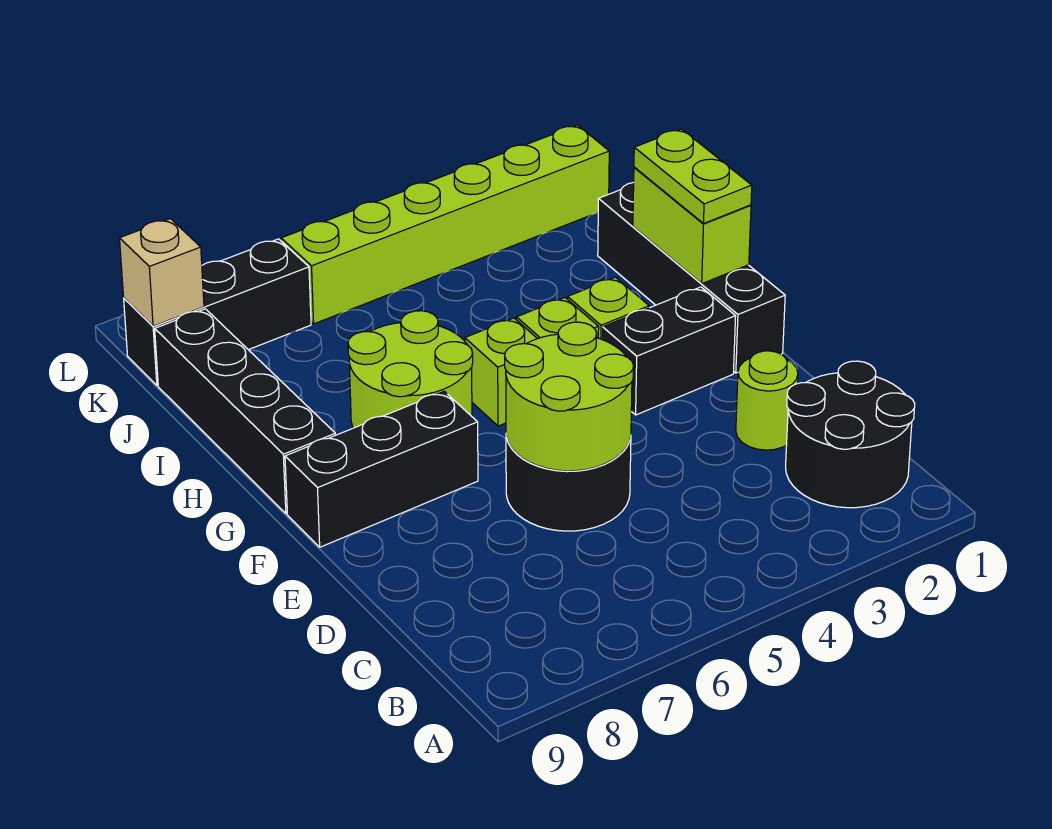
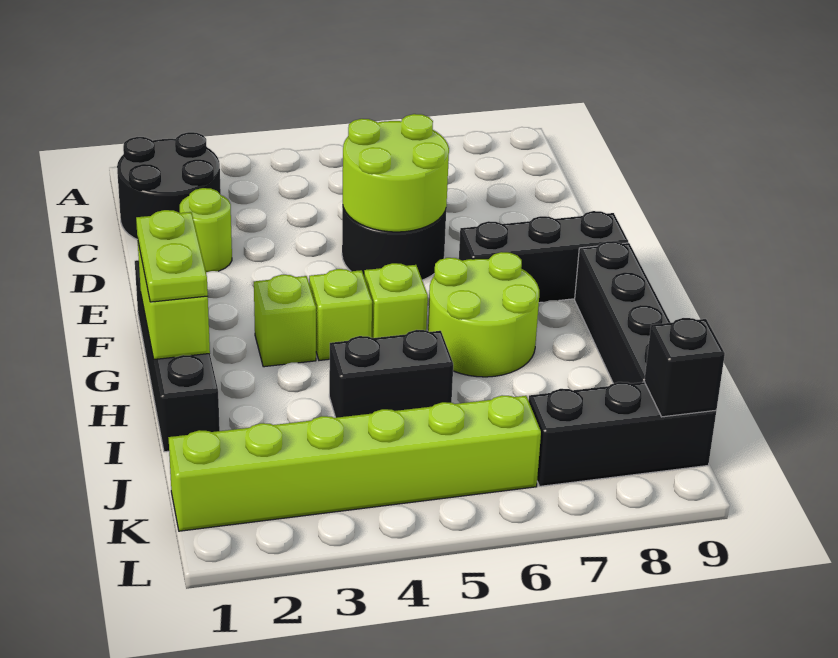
black brick F2:F3 level 1 -> black brick I4:I5 level 1
tan brick K9 level 2 -> black brick K9 level 2

